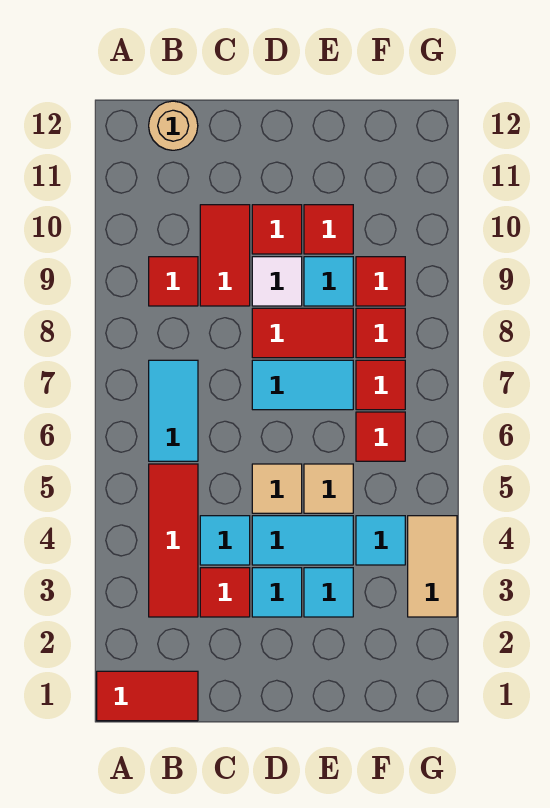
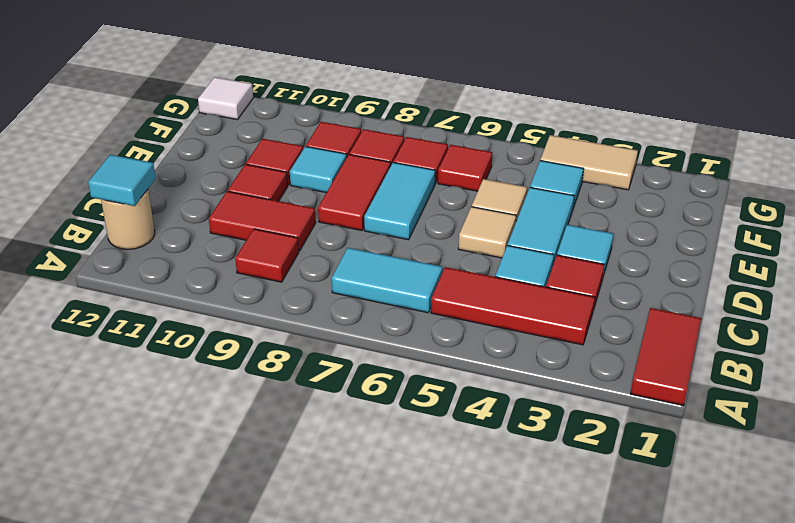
white tile D9 level 1 -> white tile G12 level 1
cyan tile E3 level 1 -> cyan tile B12 level 2

